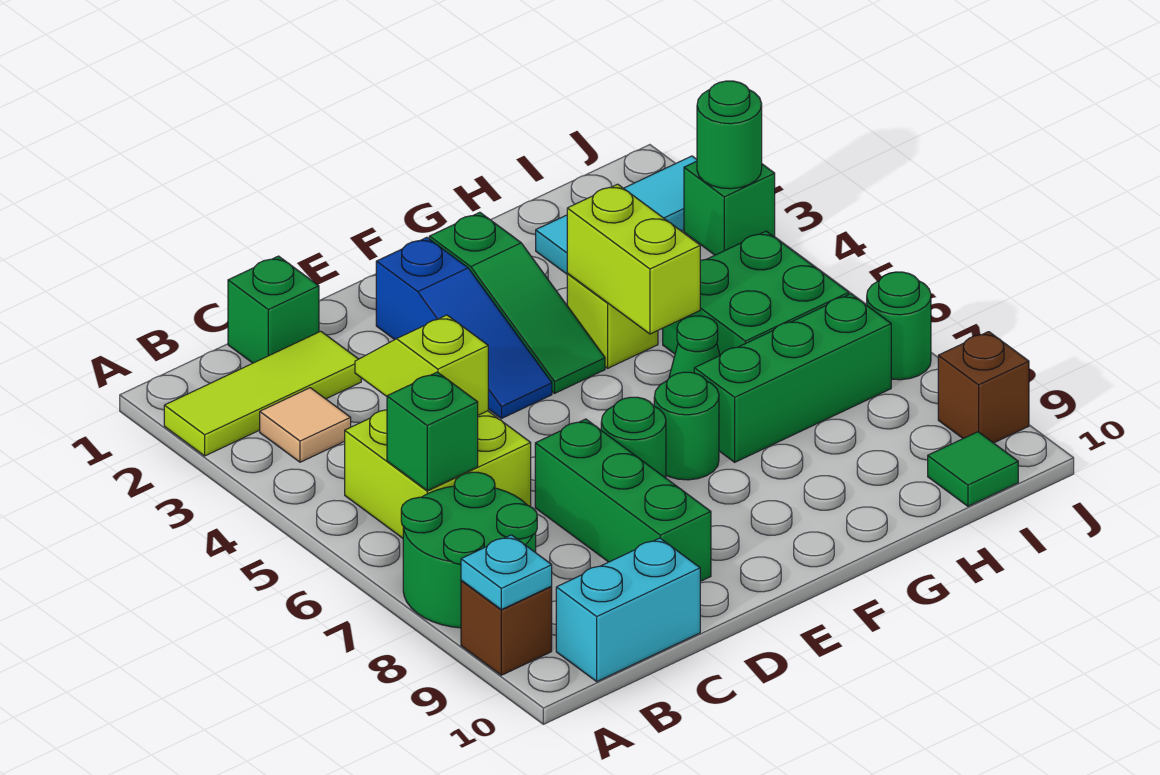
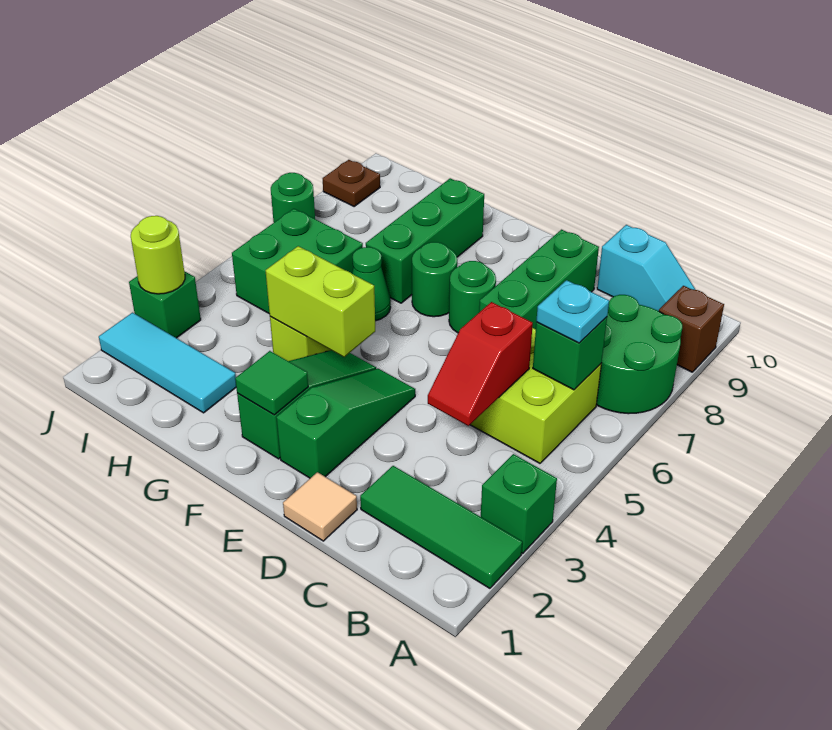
lime tile A2:C2 level 1 -> green tile A2:C2 level 1
cyan plate A9 level 2 -> cyan plate B6 level 3
tan tile B3 level 1 -> tan tile D1 level 1
cyan brick B10:C10 level 1 -> cyan slope B10:C10 level 1 top C
green brick C1 level 1 -> green brick A3 level 1
lime slope C4:C5 level 2 top 5 -> red slope C4:C5 level 2 top 5
blue slope E2:E4 level 1 top 2 -> green slope E2:E4 level 1 top 2
lime brick G4:G5 level 2 -> lime brick F4:G4 level 2
green brick G7:I7 level 1 -> green brick G7:G9 level 1
green tile I10 level 1 -> green tile F2 level 2
green round brick J3 level 2 -> lime round brick J3 level 2
brown brick J9 level 1 -> brown plate J9 level 1

